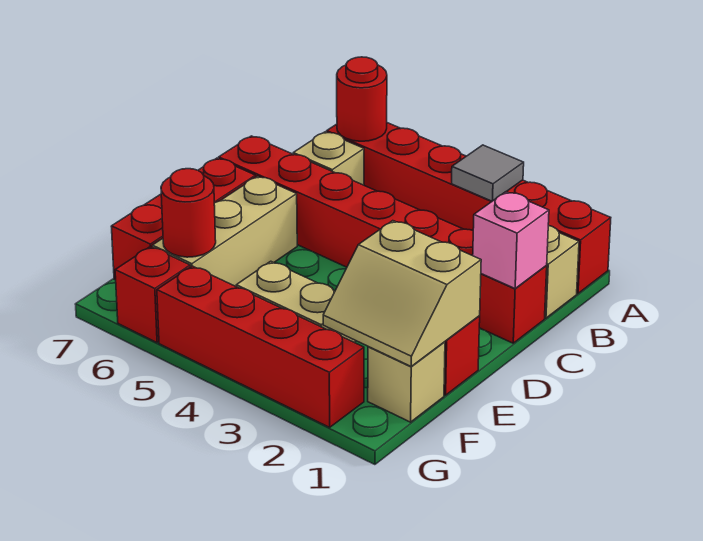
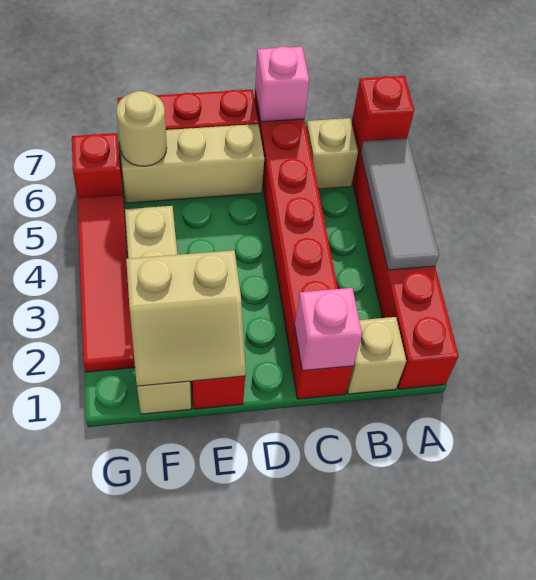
grey tile A3 level 2 -> grey tile A3:A5 level 2
red round brick A6 level 2 -> red brick A6 level 2
none -> pink brick C7 level 2
tan slope E1:F2 level 2 top E -> tan slope E1:F2 level 2 top 2
red round brick F6 level 2 -> tan round brick F6 level 2
red brick G2:G5 level 1 -> red tile G2:G5 level 1

